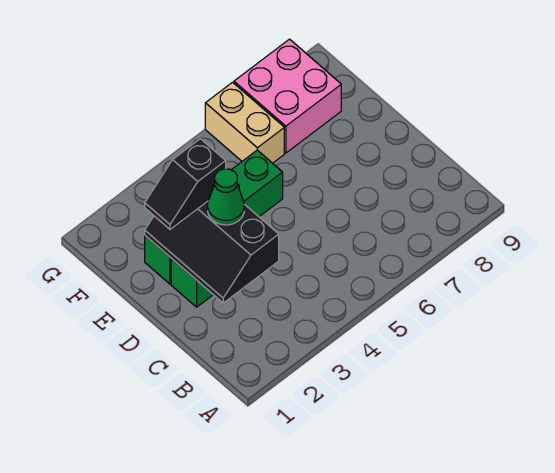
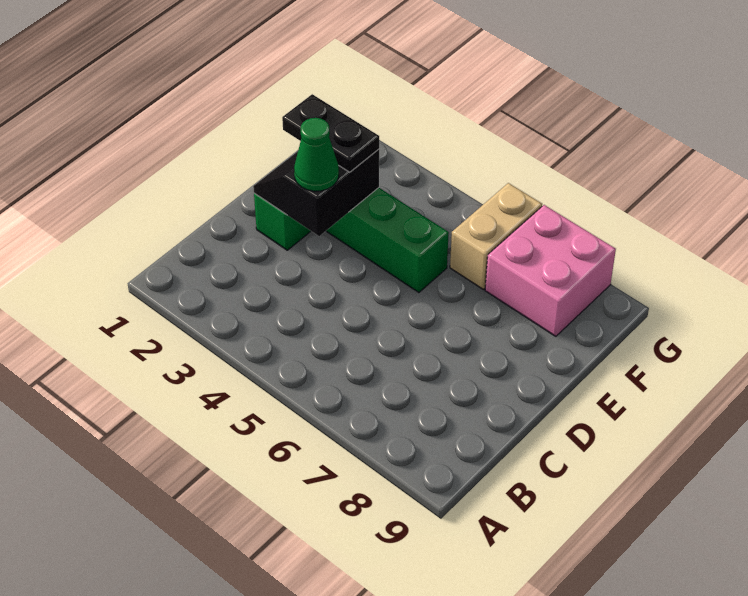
black slope C2:E3 level 2 top 3 -> black slope D2:E3 level 2 top 3
black slope E2:E3 level 3 top 3 -> black plate E2:E3 level 3

